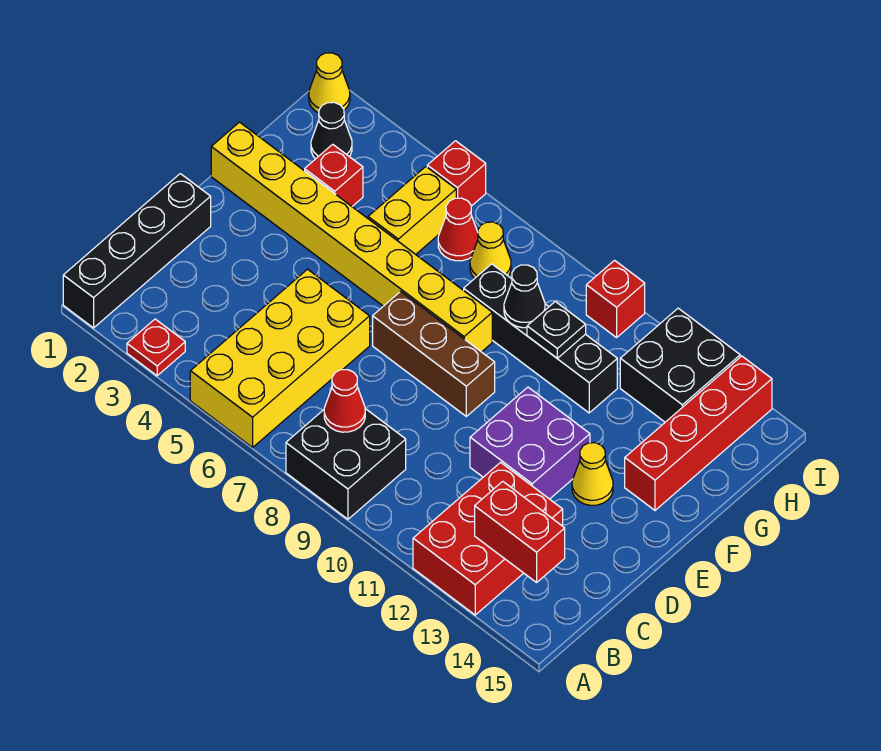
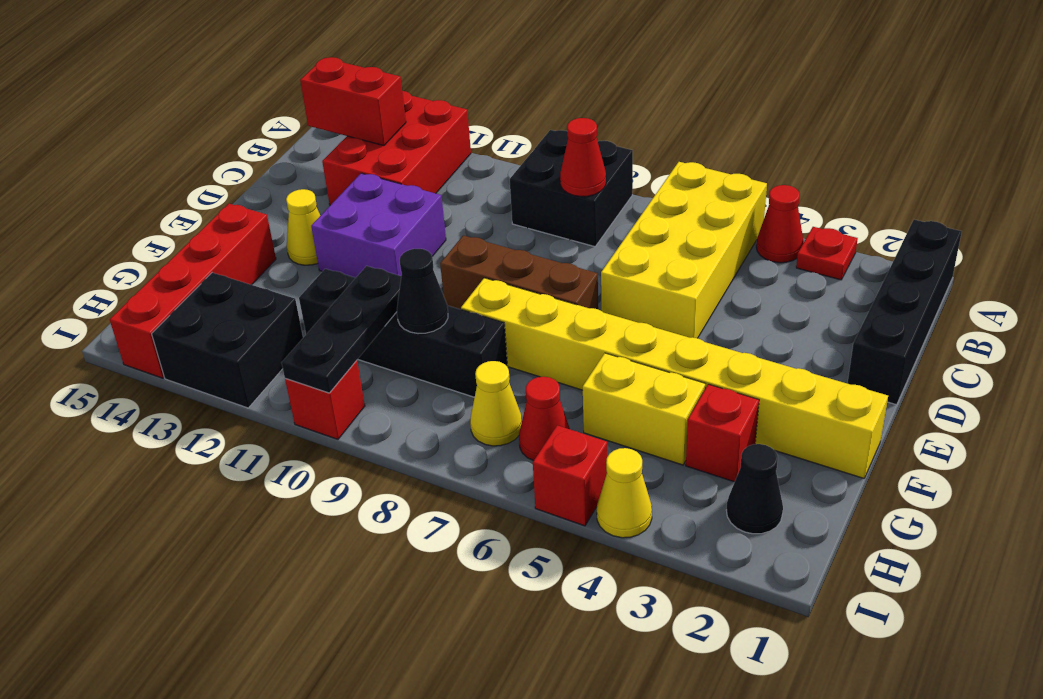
none -> red cone A4 level 1
yellow brick G5:H5 level 1 -> yellow brick G4:G5 level 1
black plate G10 level 2 -> black plate G10:I10 level 2
yellow cone I1 level 1 -> yellow cone I4 level 1

